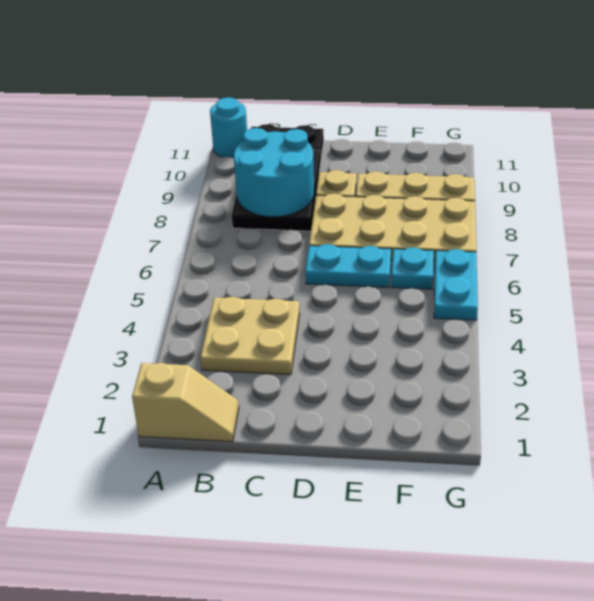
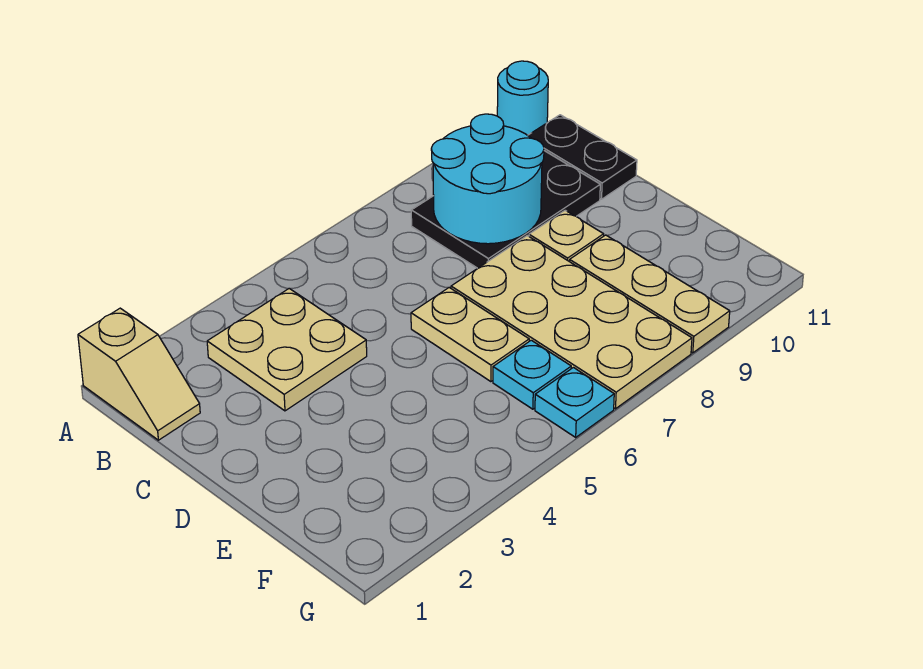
cyan plate D6:E6 level 1 -> tan plate D6:E6 level 1
cyan plate G5:G6 level 1 -> cyan plate G6 level 1

